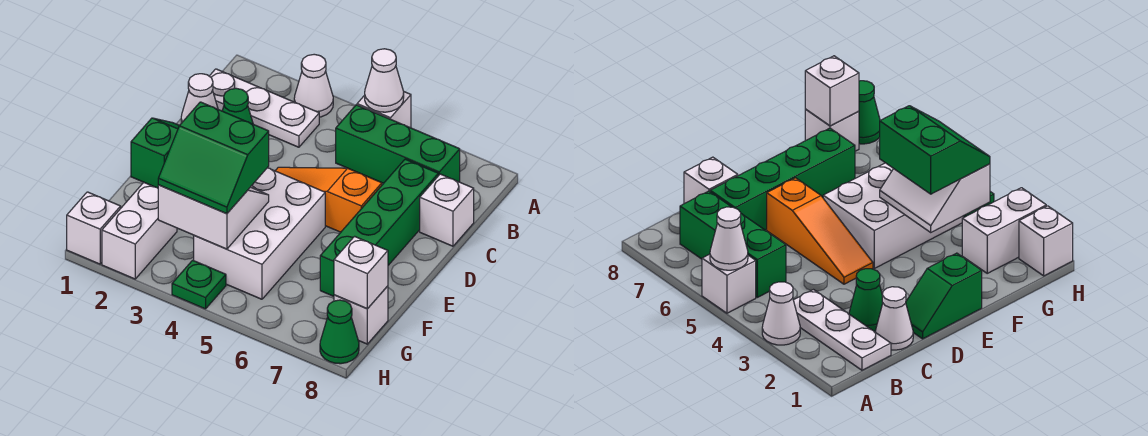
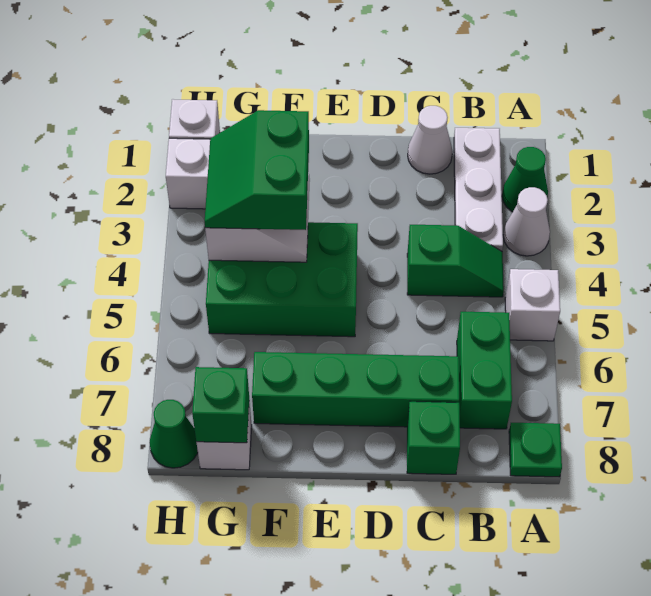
white cone A5 level 2 -> none
green brick B5:B7 level 1 -> green brick B6:B7 level 1
green cone C2 level 1 -> green cone A2 level 1
white brick C8 level 1 -> green brick C8 level 1
green slope D1:E1 level 1 top E -> green slope B4:C4 level 1 top C
orange slope D4:D6 level 1 top 6 -> none
white brick E4:G5 level 1 -> green brick E4:G5 level 1
white brick G8 level 2 -> green brick G8 level 2
green plate H4 level 1 -> green plate A8 level 1

